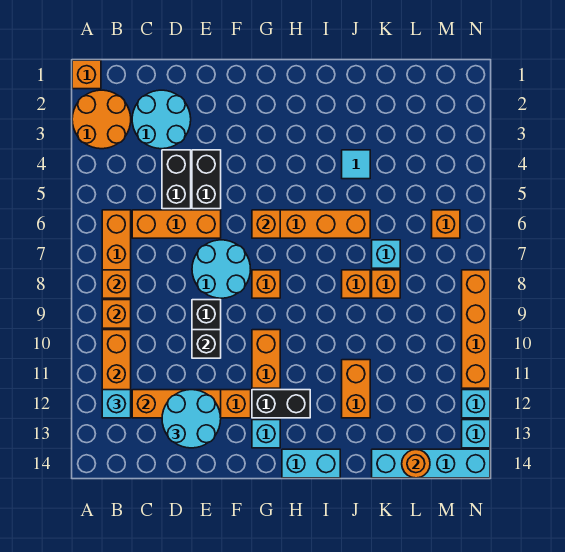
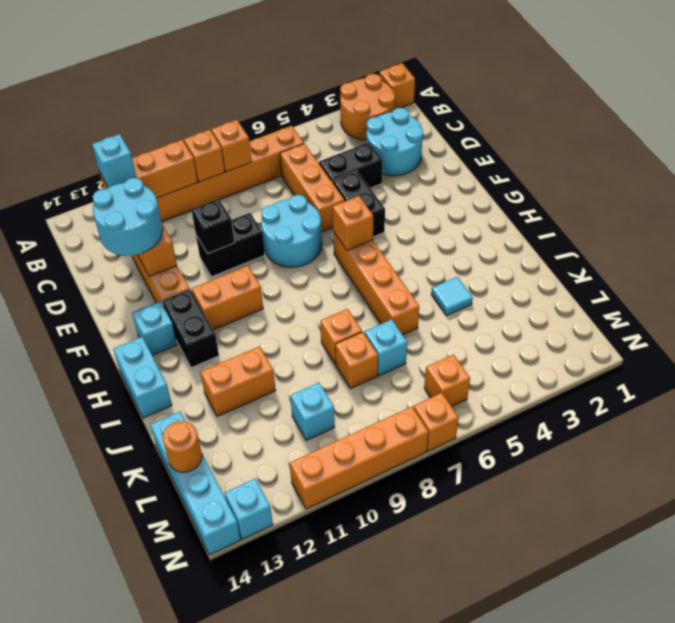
black brick E4:E5 level 1 -> black brick E5:F5 level 1
orange brick G8 level 1 -> orange brick N7 level 1
cyan brick N12 level 1 -> cyan brick L10 level 1

